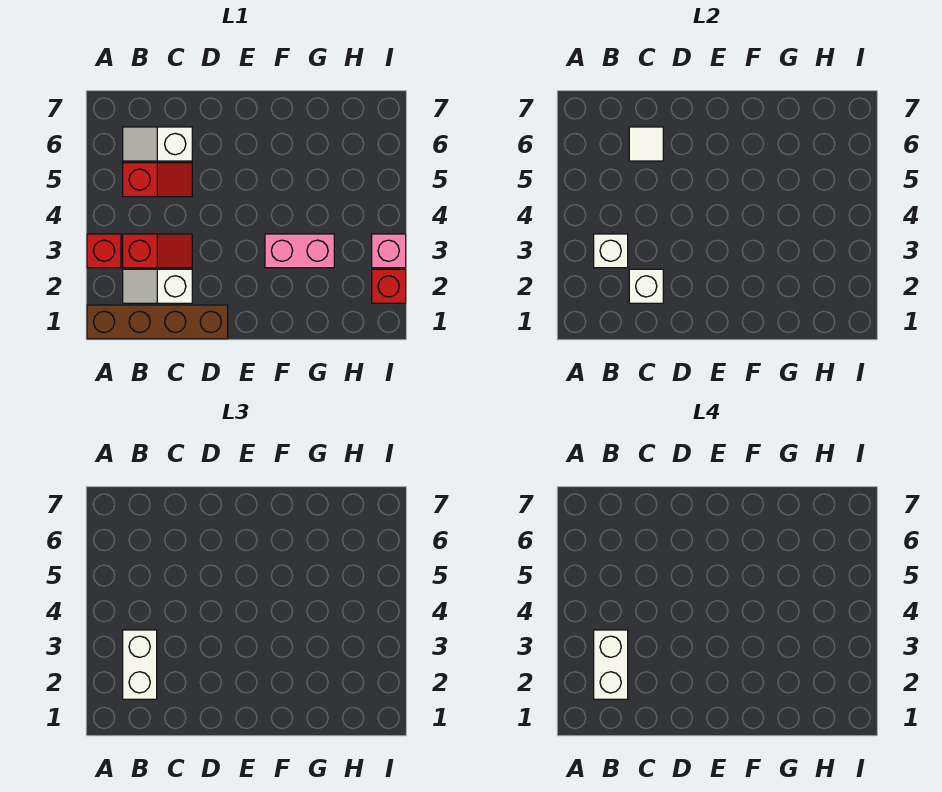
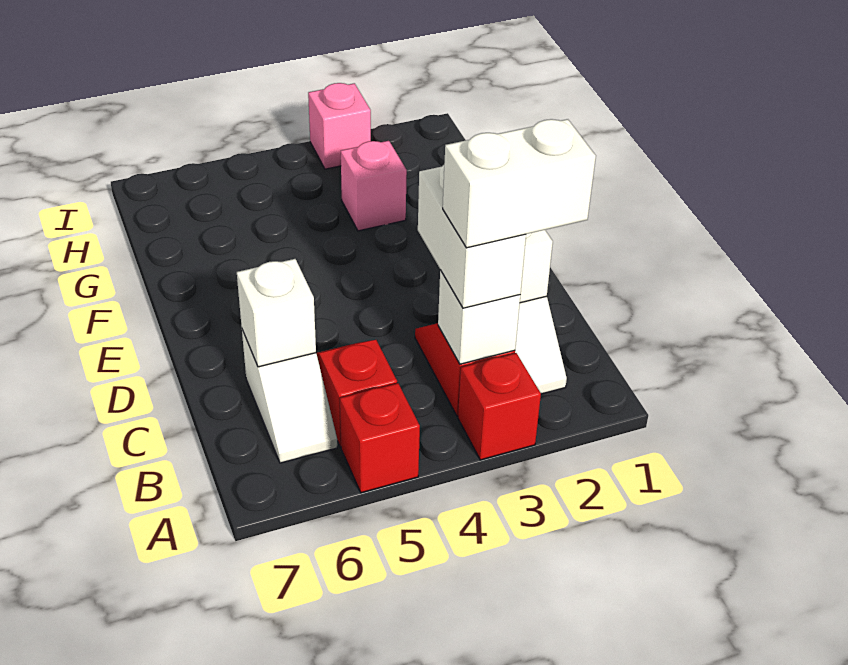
brown brick A1:D1 level 1 -> none
white brick B2:B3 level 3 -> white brick B3:C3 level 3
white tile C6 level 2 -> white brick C6 level 2
pink brick F3:G3 level 1 -> pink brick G3 level 1
red brick I2 level 1 -> red brick A5 level 1

